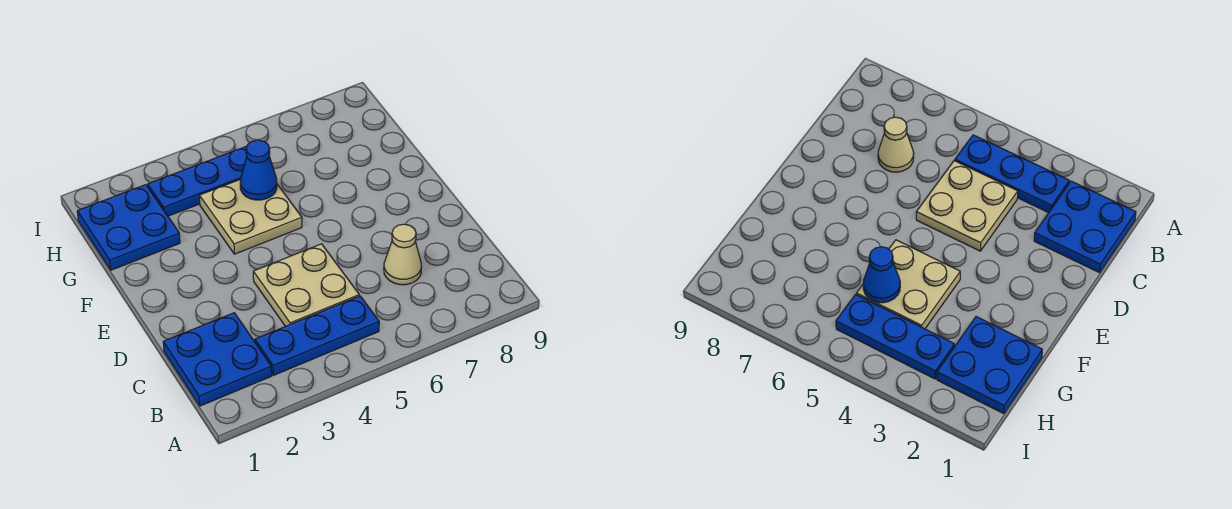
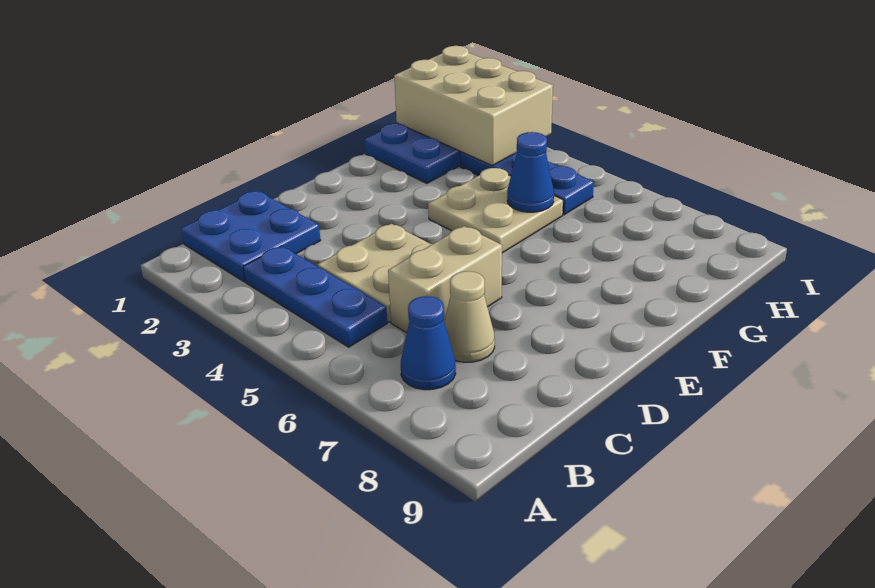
none -> blue cone B7 level 1
none -> tan brick C6:D6 level 1
none -> tan brick H1:I3 level 2

